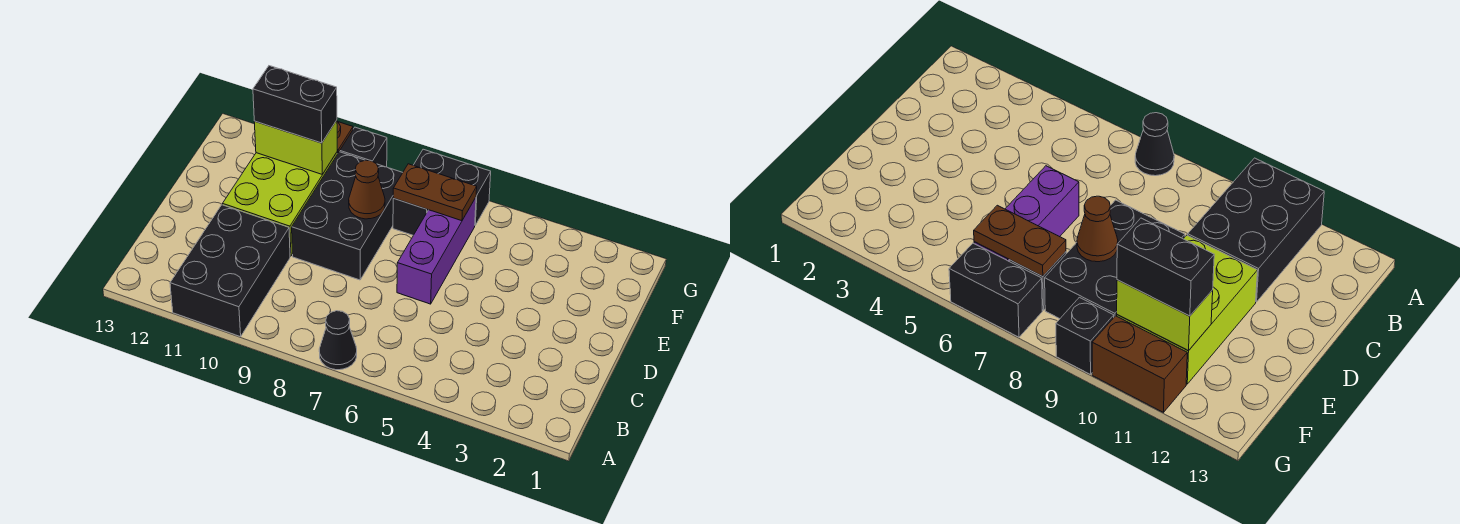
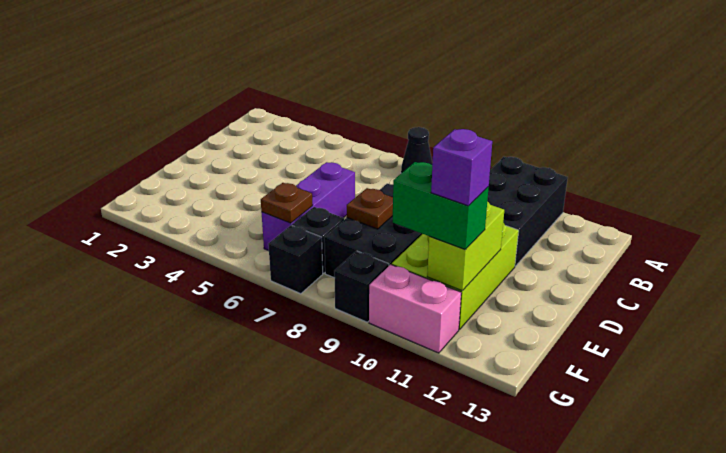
brown cone E8 level 2 -> brown plate E8 level 2
brown plate F6:F7 level 2 -> brown plate F6 level 2
lime brick F10:F11 level 2 -> lime brick E11:F11 level 2
black brick F10:F11 level 3 -> green brick F10:F11 level 3
none -> purple brick F11 level 4
black brick G6:G7 level 1 -> black brick G7 level 1
brown brick G10:G11 level 1 -> pink brick G10:G11 level 1

